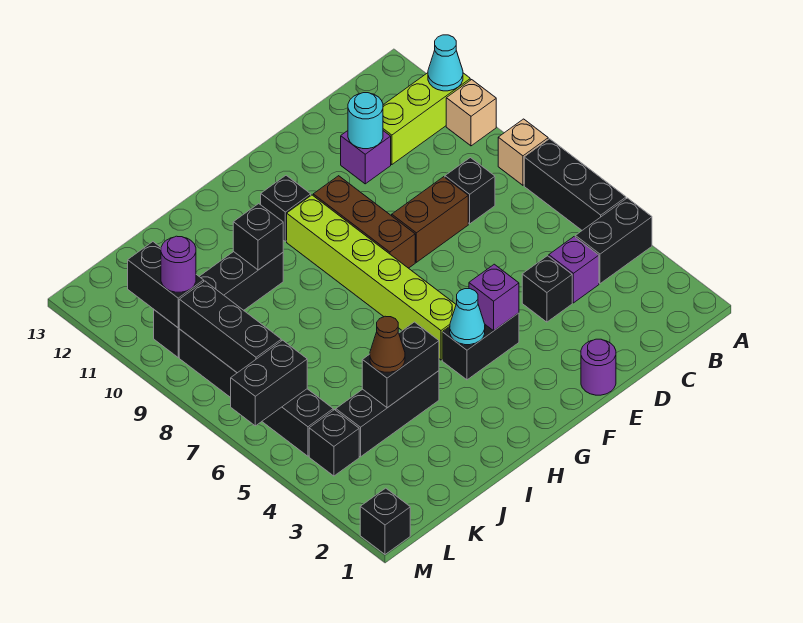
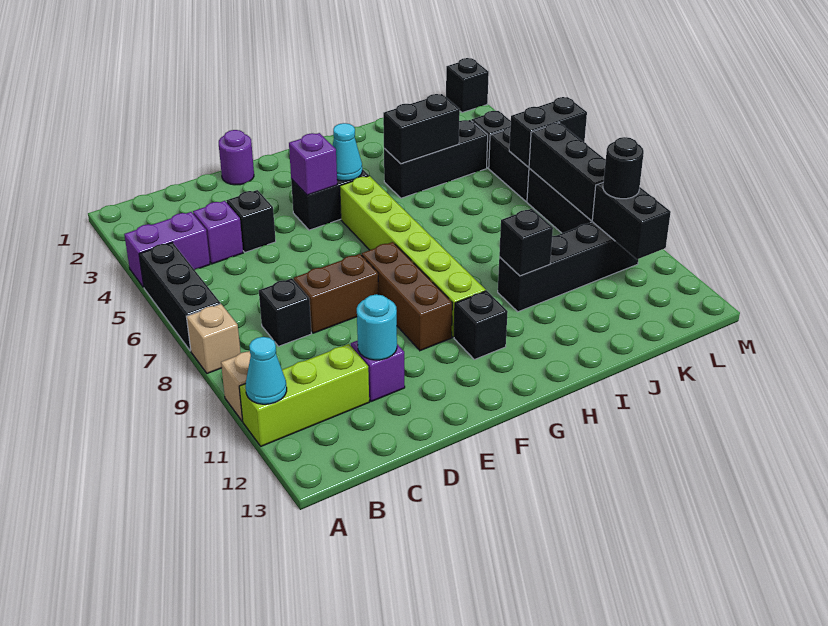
black brick A4:B4 level 1 -> purple brick A4:B4 level 1
brown cone J4 level 3 -> none
purple round brick L10 level 3 -> black round brick L10 level 3

